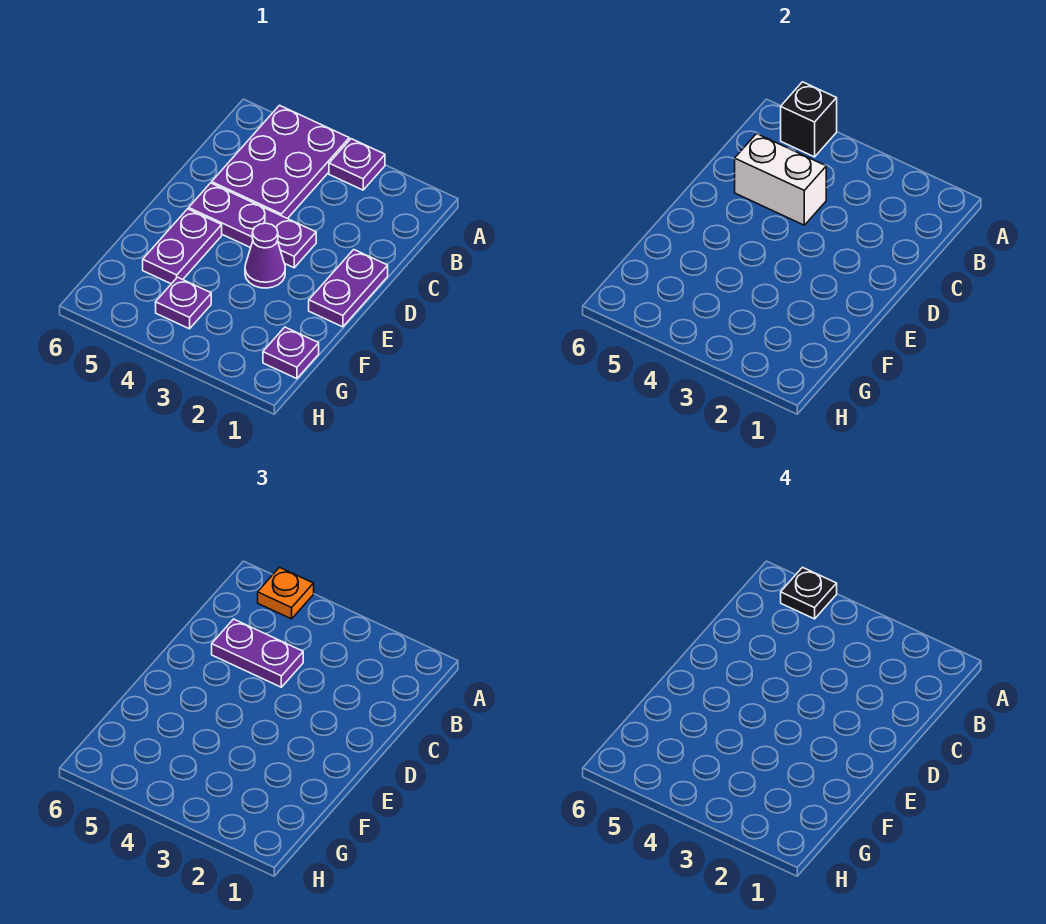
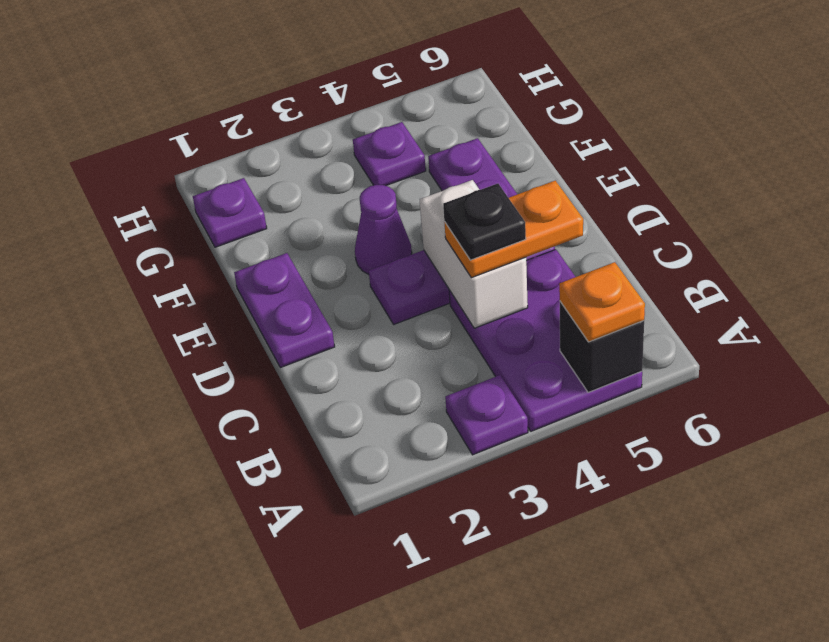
black plate A5 level 4 -> black plate C4 level 4
white brick C4:C5 level 2 -> white brick C4:D4 level 2
purple plate C4:C5 level 3 -> orange plate C4:C5 level 3

